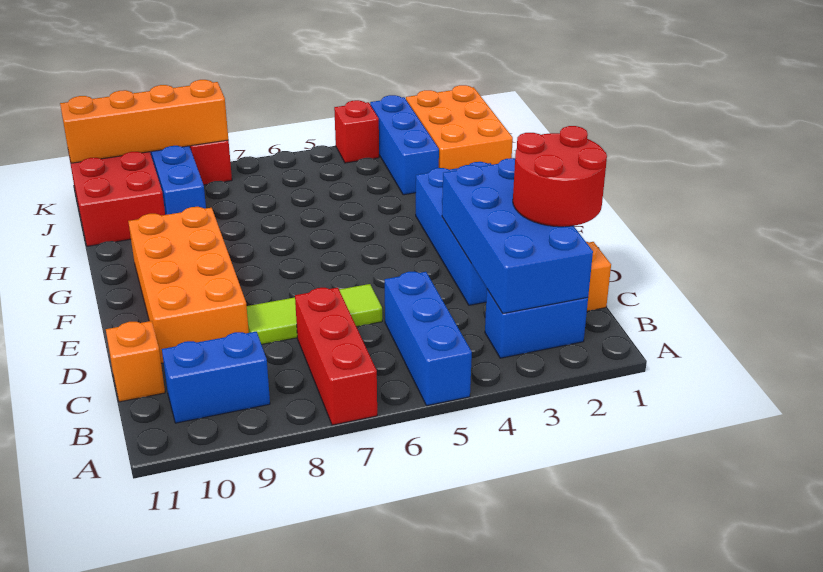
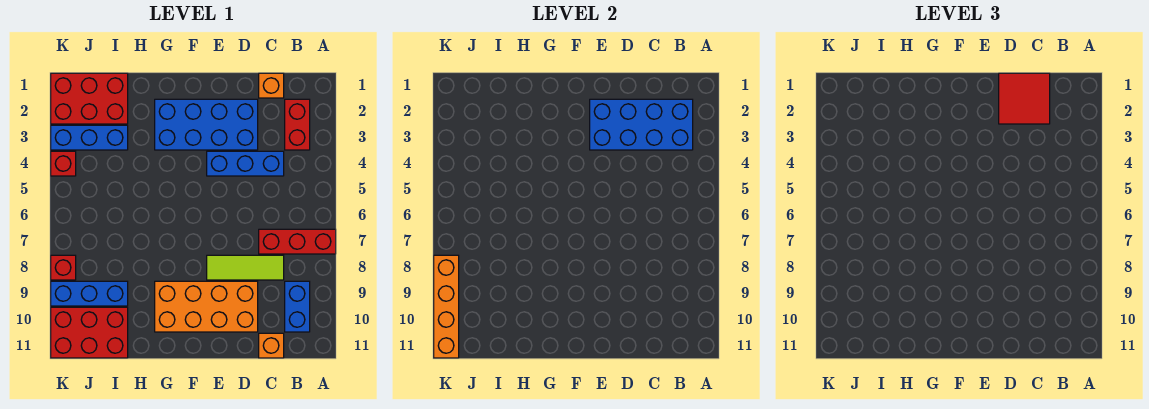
blue brick A5:C5 level 1 -> blue brick C4:E4 level 1
blue brick B2:B3 level 1 -> red brick B2:B3 level 1
red round brick C1:D2 level 3 -> red tile C1:D2 level 3
lime tile D6:D8 level 1 -> lime tile C8:E8 level 1
orange brick I1:K2 level 1 -> red brick I1:K2 level 1

